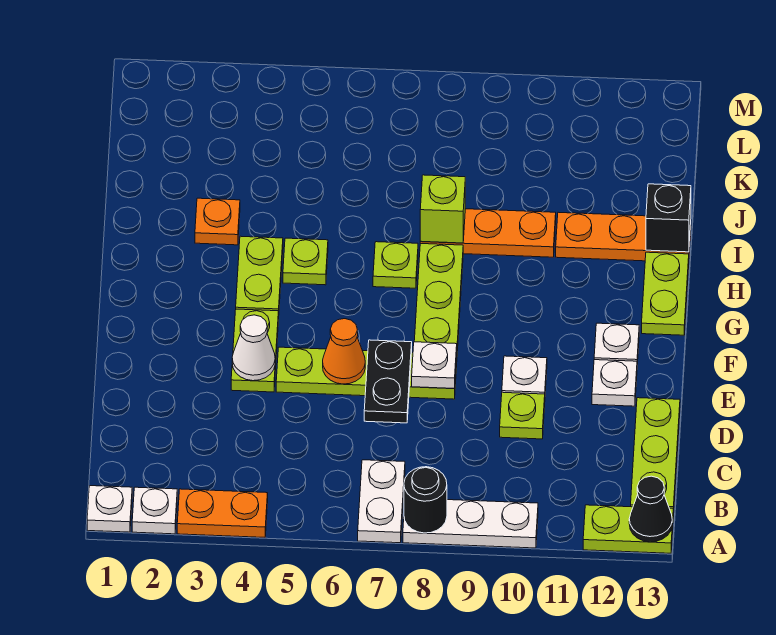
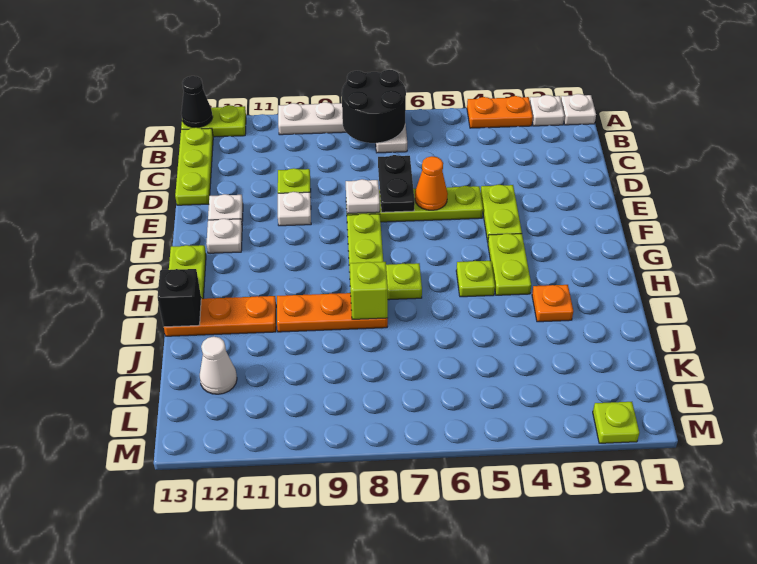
black round brick A8 level 2 -> black round brick A7:B8 level 2
white cone E4 level 2 -> white cone K12 level 1
none -> lime plate M2 level 1

